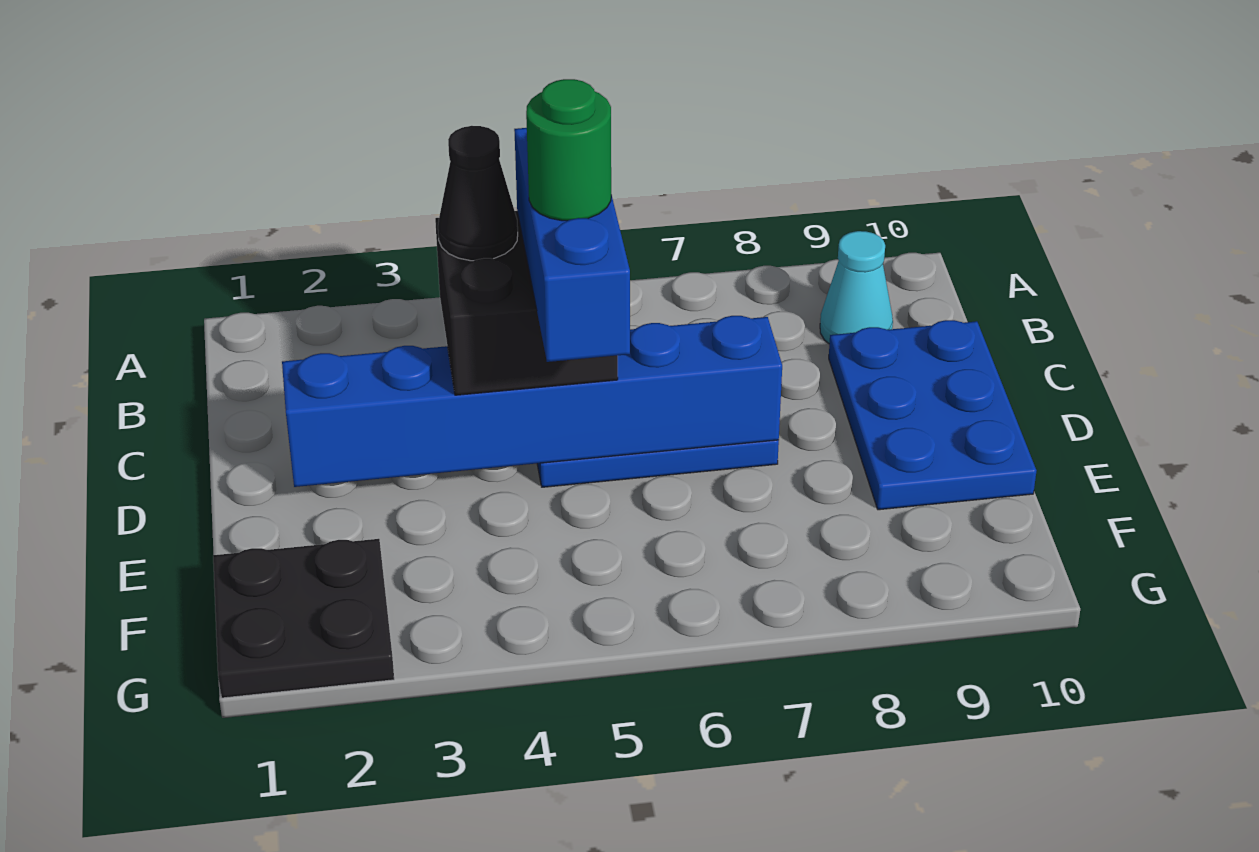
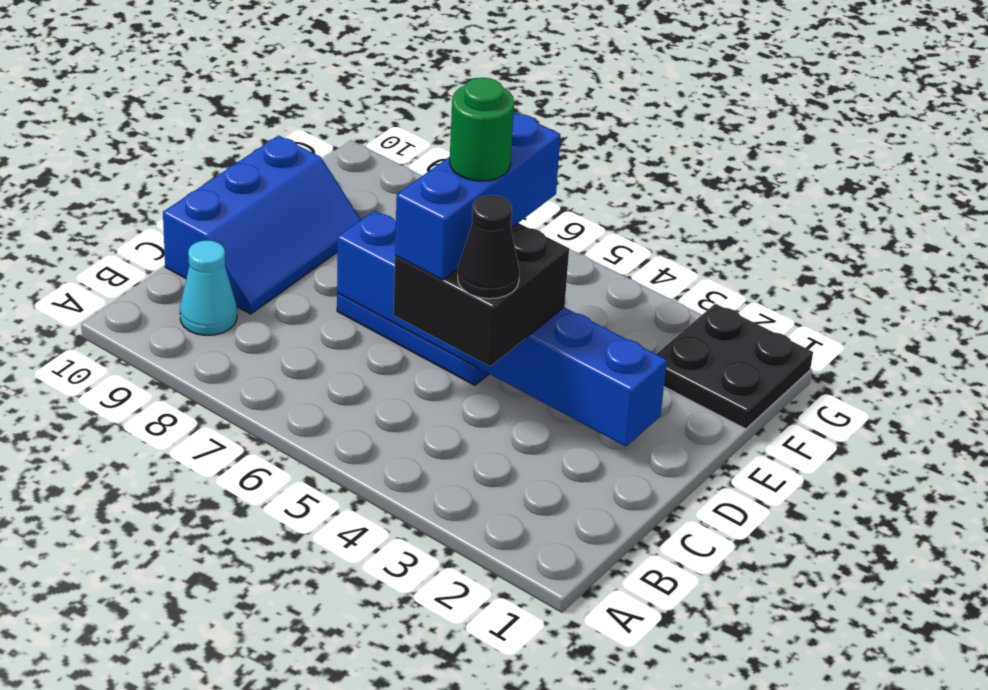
blue plate C9:E10 level 1 -> blue slope C9:E10 level 1 top 10

